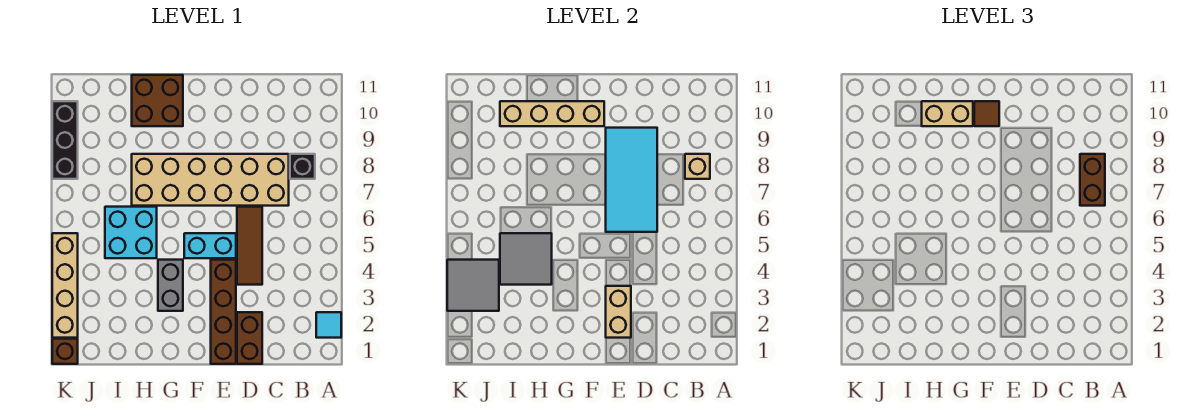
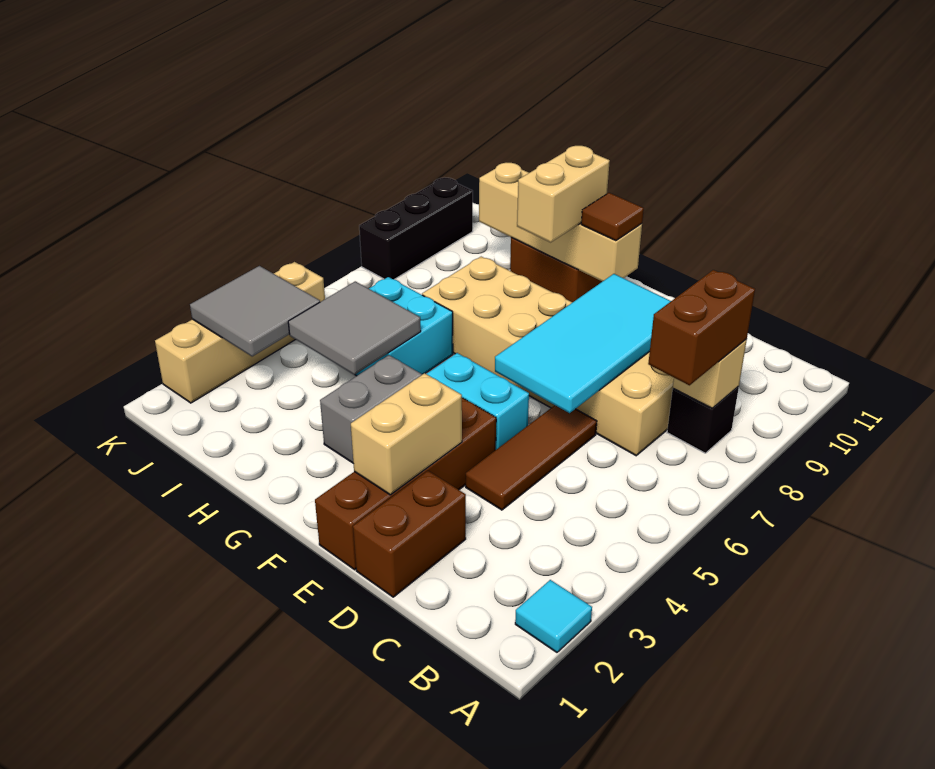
tan brick G10:H10 level 3 -> tan brick G9:G10 level 3
brown brick K1 level 1 -> none

